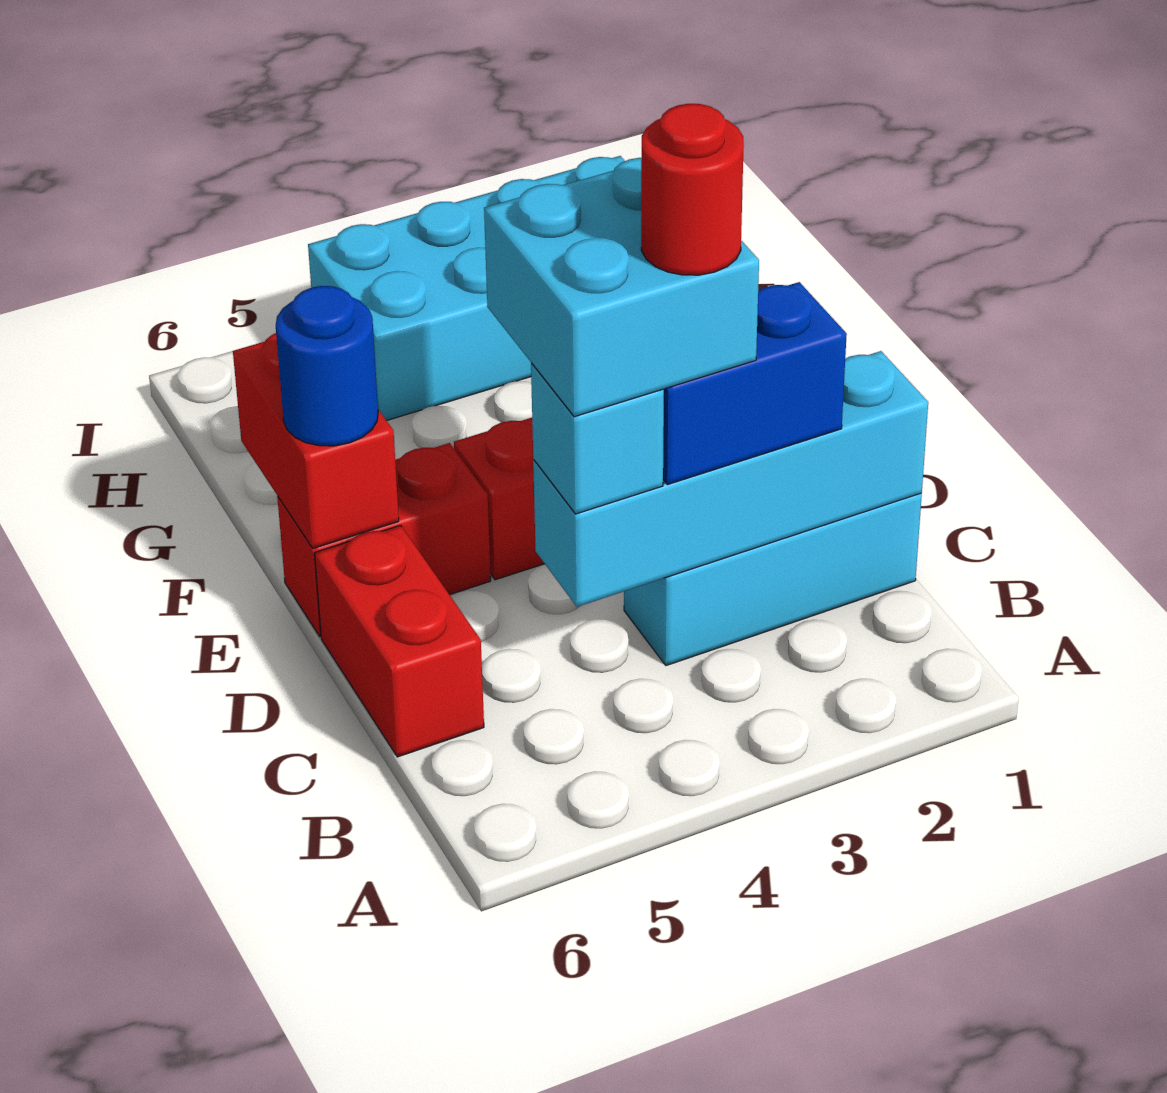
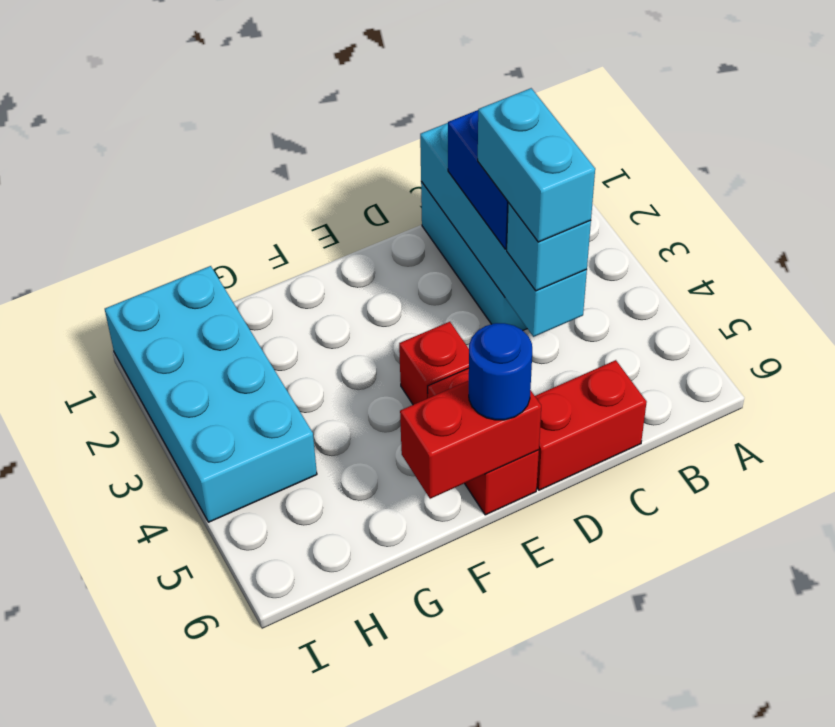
cyan brick C3:D4 level 4 -> cyan brick C3:C4 level 4
red round brick C3 level 5 -> none

